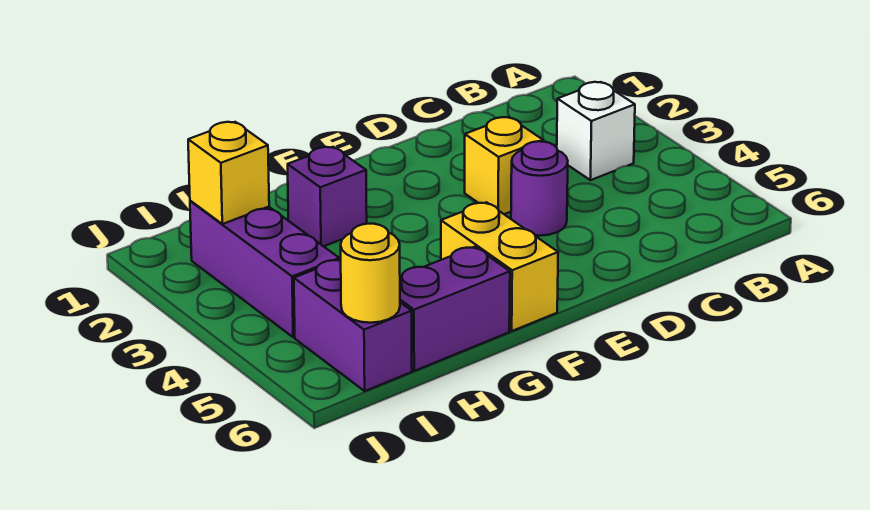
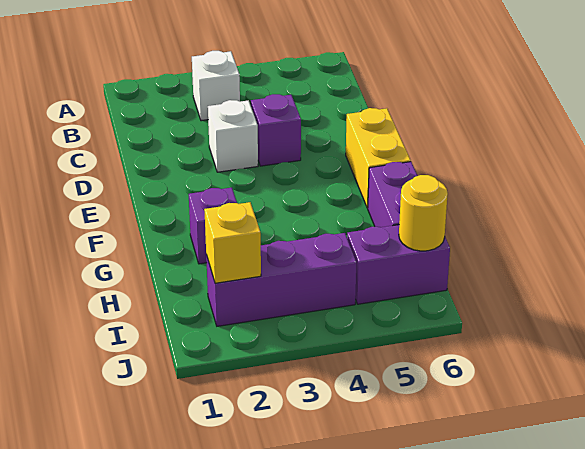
yellow brick D3 level 1 -> white brick D3 level 1
purple round brick D4 level 1 -> purple brick D4 level 1
yellow brick F5:F6 level 1 -> yellow brick E6:F6 level 1

